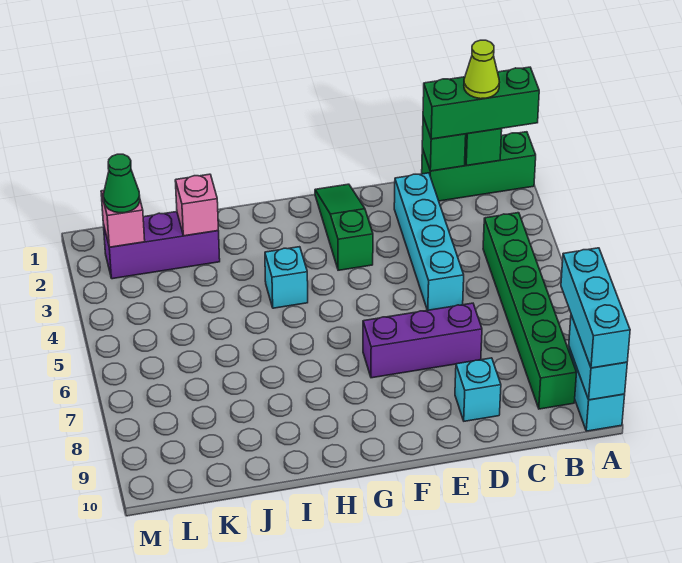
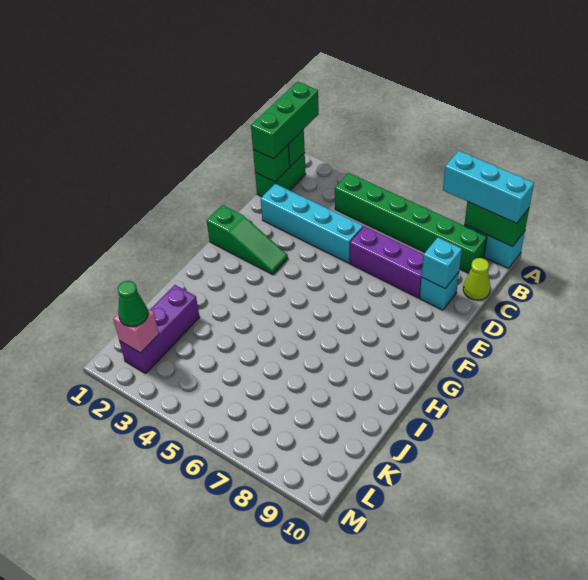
green brick A1:C1 level 1 -> green brick B1:C1 level 1
cyan brick A9:A10 level 2 -> green brick A9:A10 level 2
lime cone B1 level 4 -> lime cone C10 level 1
purple brick D7:F7 level 1 -> purple brick D6:D8 level 1
green slope F1:F3 level 1 top 3 -> green slope F1:F3 level 1 top 1
cyan brick H4 level 1 -> cyan brick D9 level 2
pink brick J2 level 2 -> none

